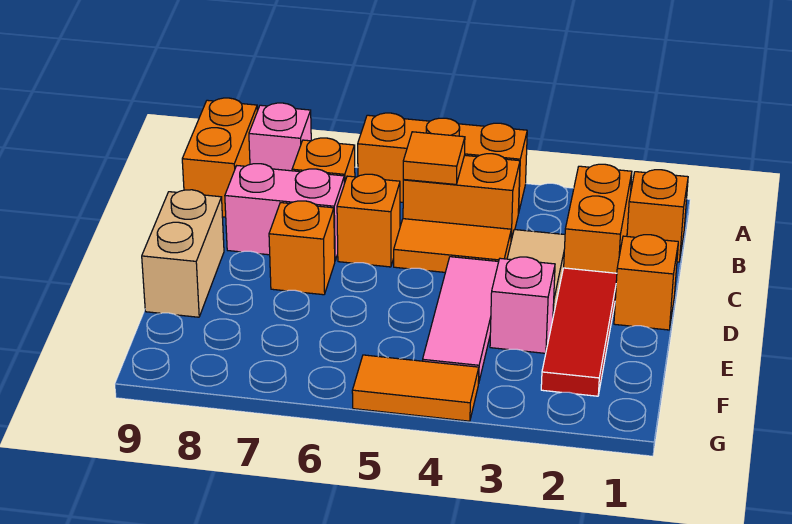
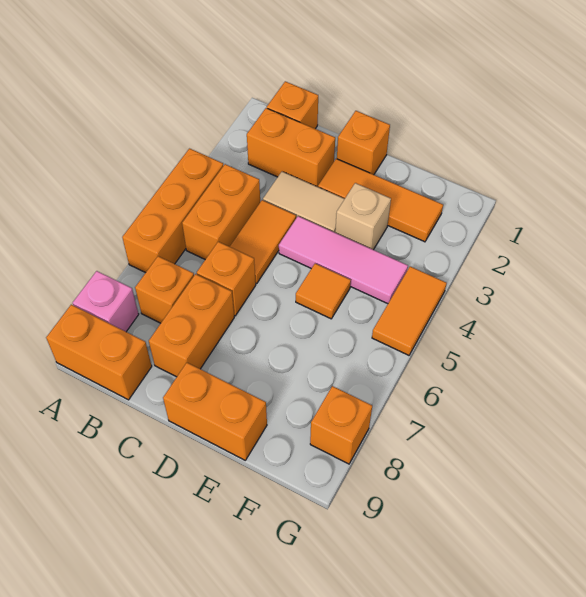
orange tile B5 level 2 -> orange tile E5 level 1
pink brick C7:C8 level 1 -> orange brick C7:C8 level 1
red tile D2:F2 level 1 -> orange tile D2:F2 level 1
orange brick D7 level 1 -> orange brick G8 level 1
tan brick D9:E9 level 1 -> orange brick D9:E9 level 1
pink brick E3 level 1 -> tan brick E3 level 1

